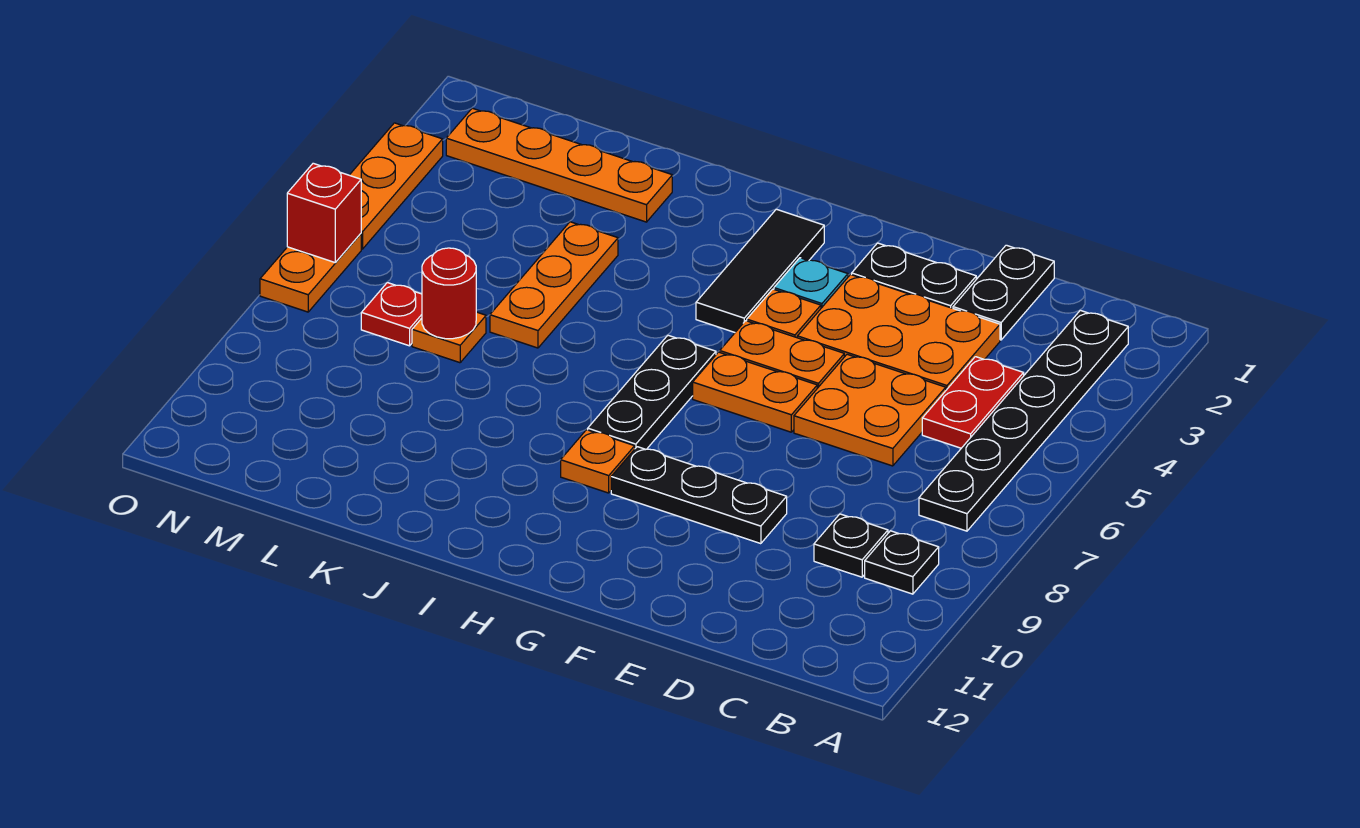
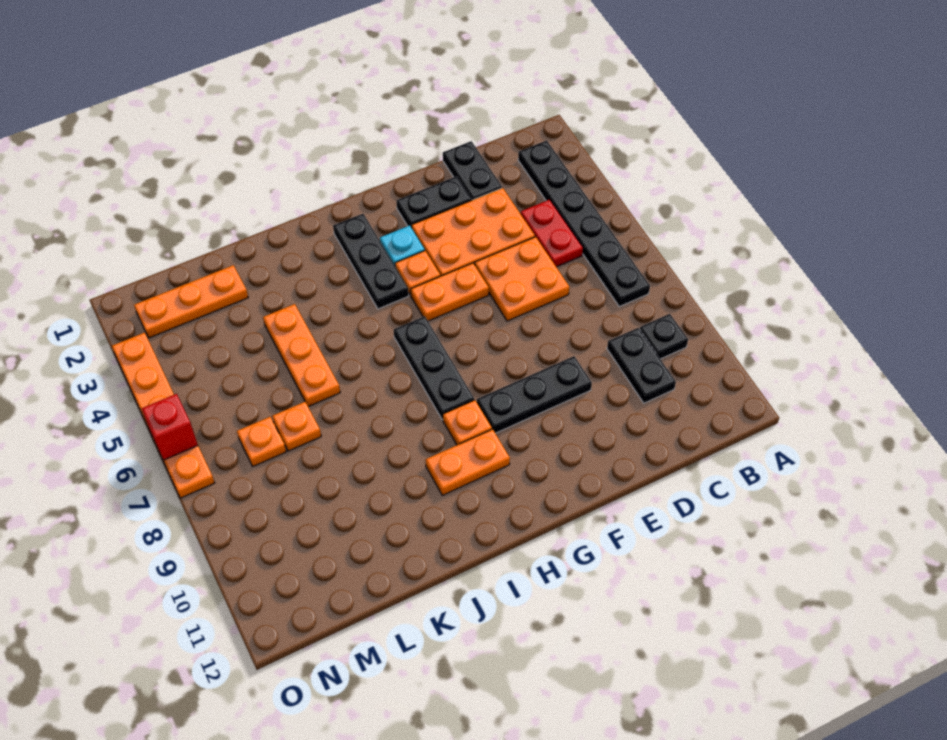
black plate C9 level 1 -> black plate C9:C10 level 1
orange plate F6:G6 level 1 -> orange plate H10:I10 level 1
black tile H2:H4 level 1 -> black plate H2:H4 level 1
orange plate K2:N2 level 1 -> orange plate L2:N2 level 1
red round brick L7 level 2 -> none
red plate M7 level 1 -> orange plate M7 level 1

